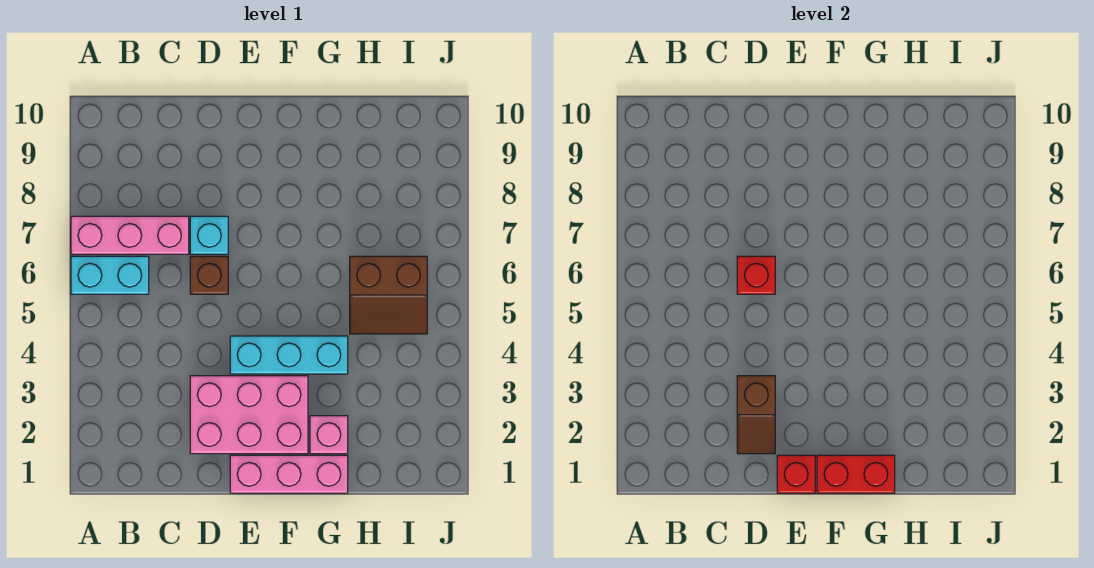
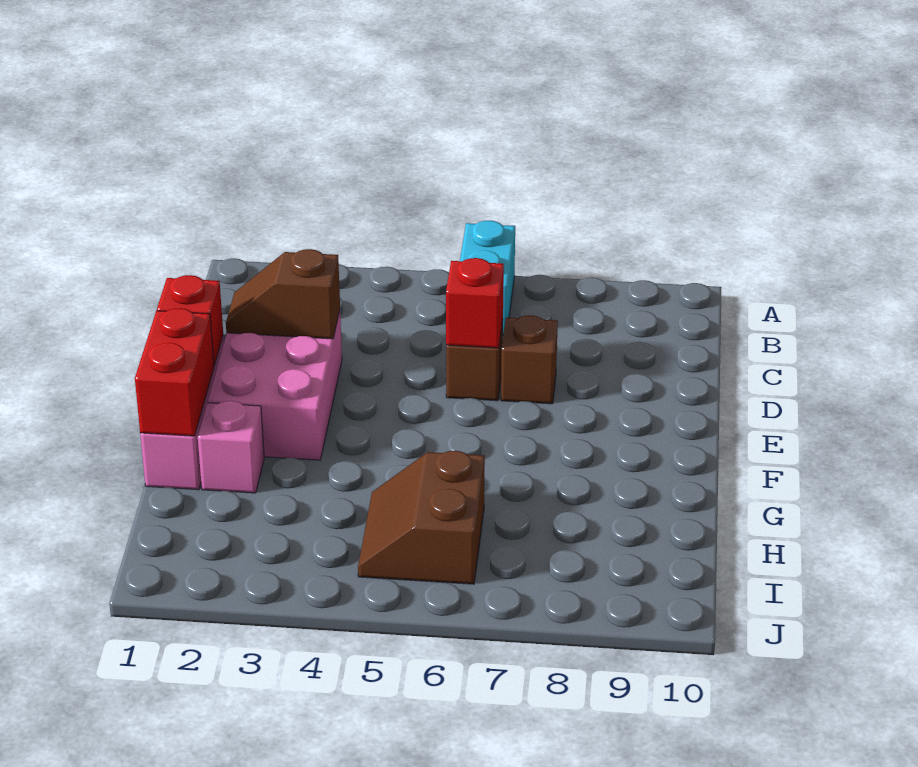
pink brick A7:C7 level 1 -> none
cyan brick D7 level 1 -> brown brick D7 level 1
cyan brick E4:G4 level 1 -> none

